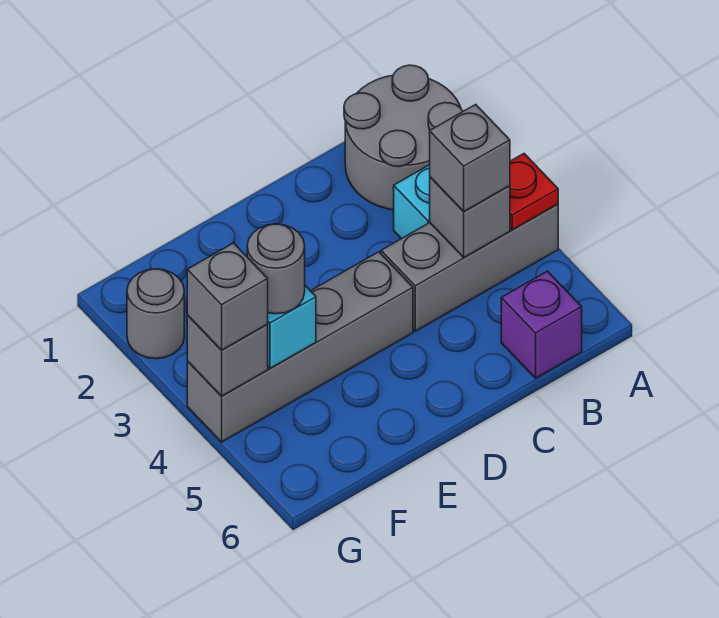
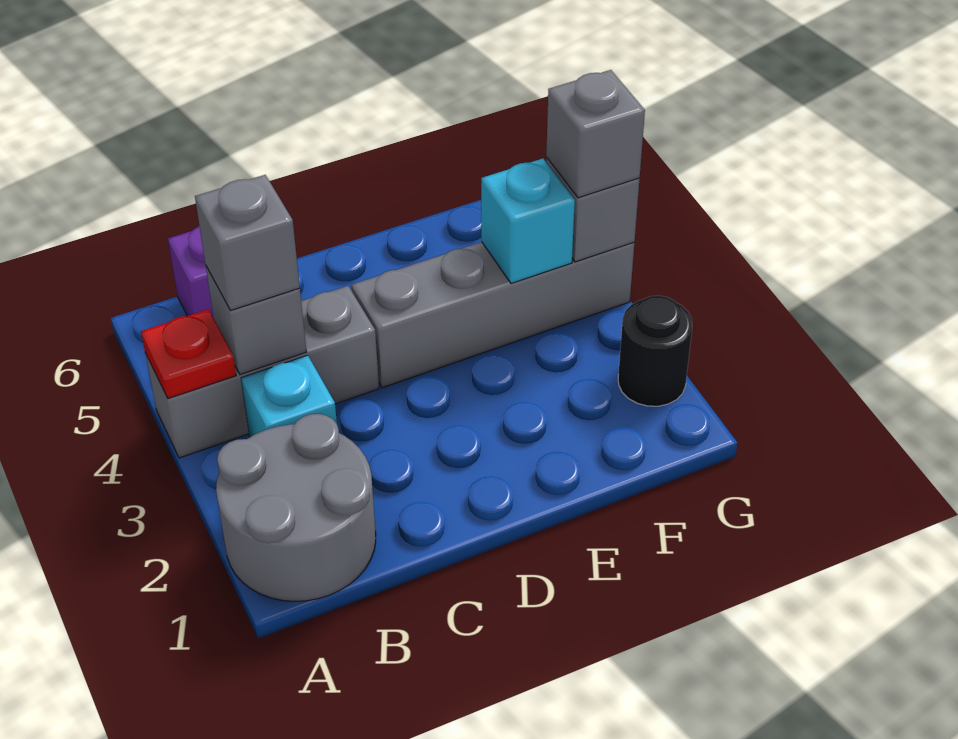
grey round brick F4 level 3 -> none
grey round brick G2 level 1 -> black round brick G2 level 1

